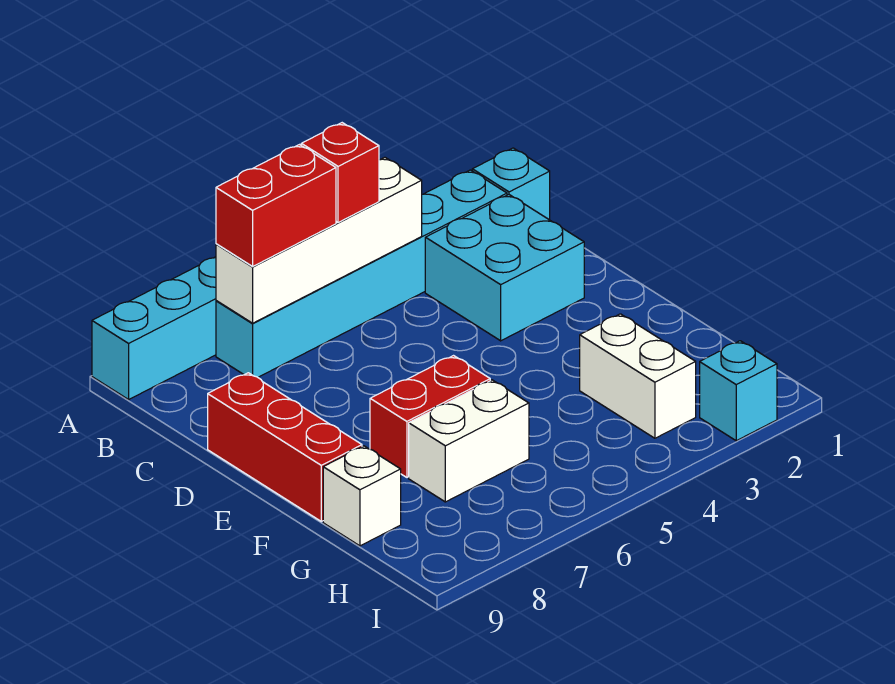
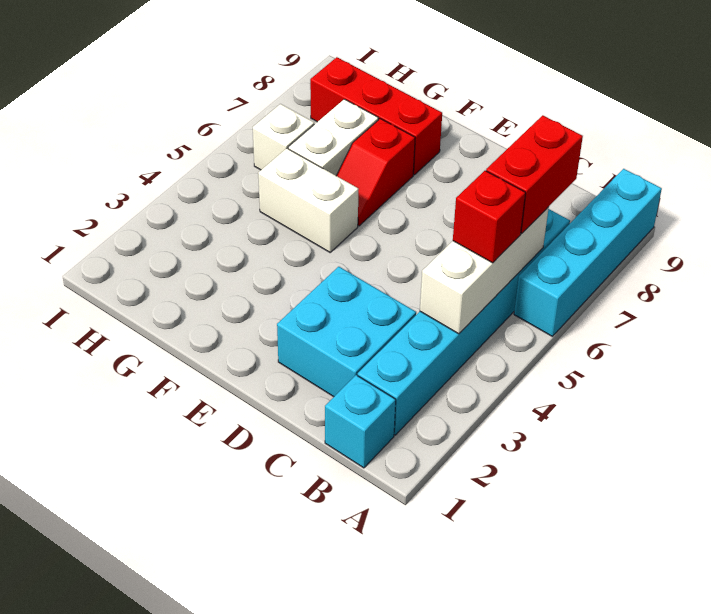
white brick B4:B7 level 2 -> white brick B4:B6 level 2
red brick D9:F9 level 1 -> red brick F8:H8 level 1
red brick F6:F7 level 1 -> red slope F6:F7 level 1 top 7
white brick G3:H3 level 1 -> white brick F5:G5 level 1
white brick G9 level 1 -> white brick H6 level 1
cyan brick I2 level 1 -> none

